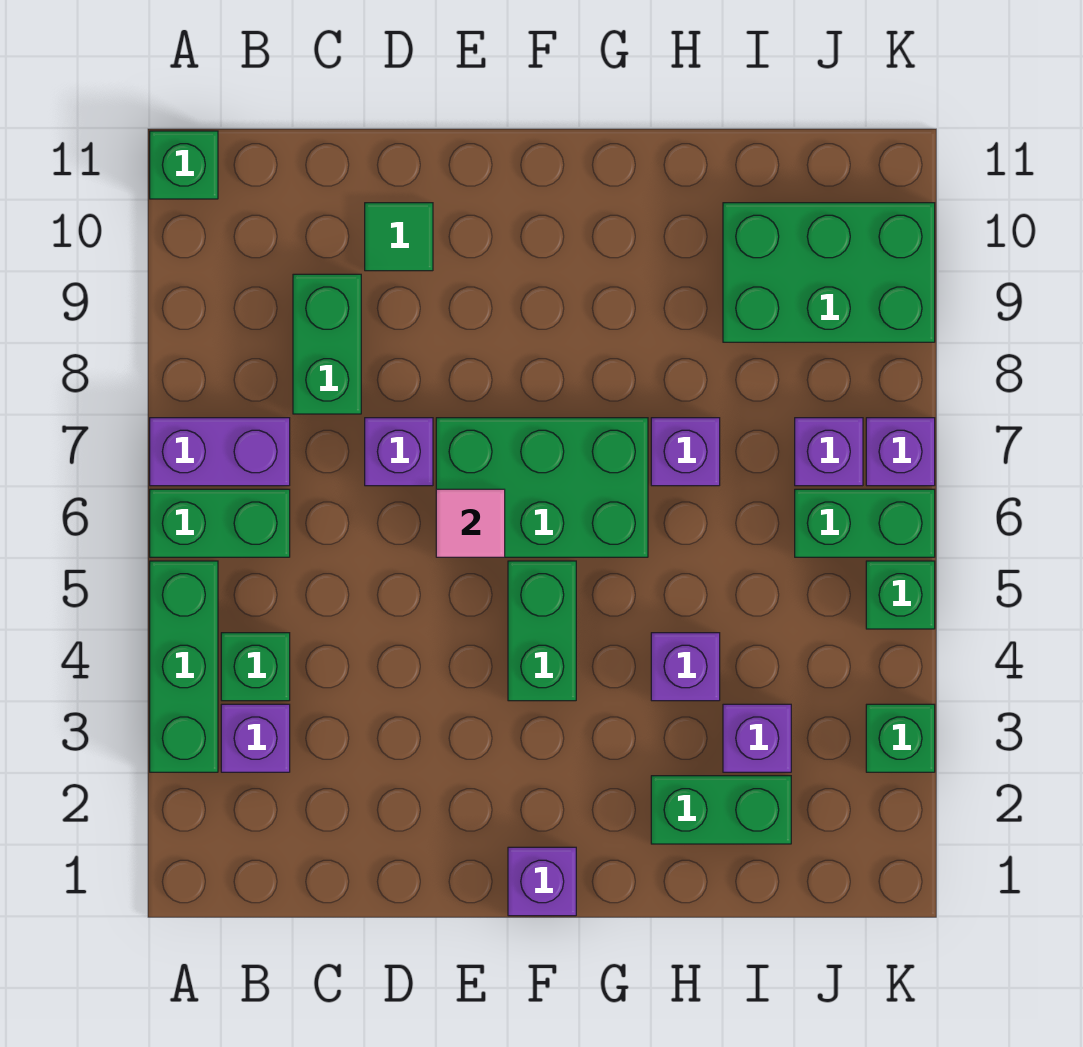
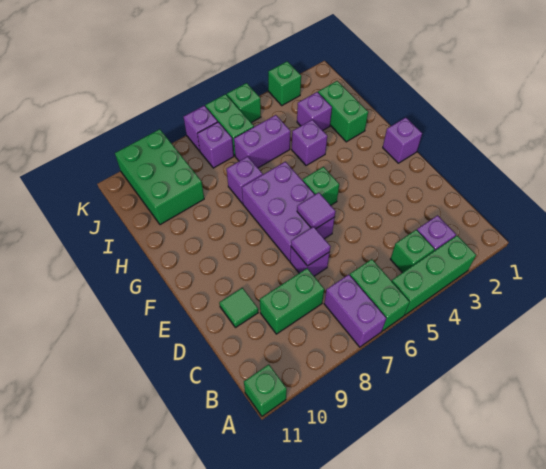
none -> purple tile D7 level 2
green brick E6:G7 level 1 -> purple brick E6:G7 level 1
pink tile E6 level 2 -> purple tile E6 level 2
green brick F4:F5 level 1 -> green brick F5 level 1
none -> purple brick I5:I6 level 1

